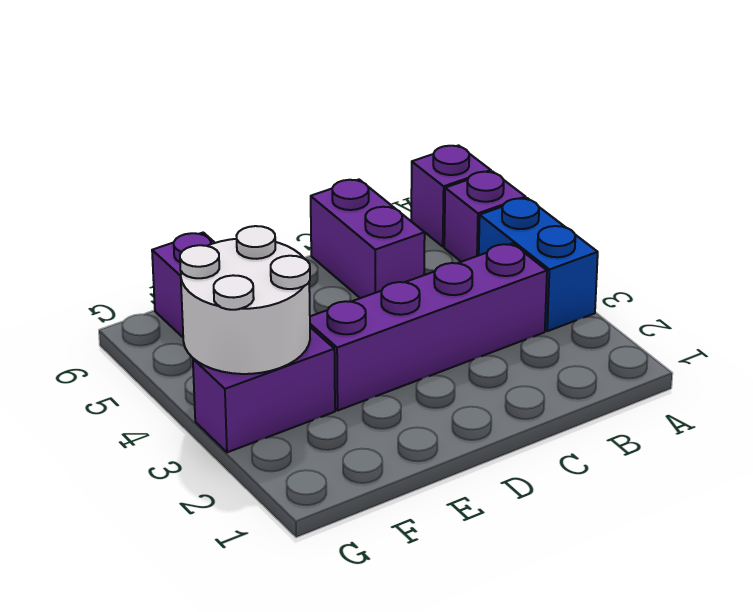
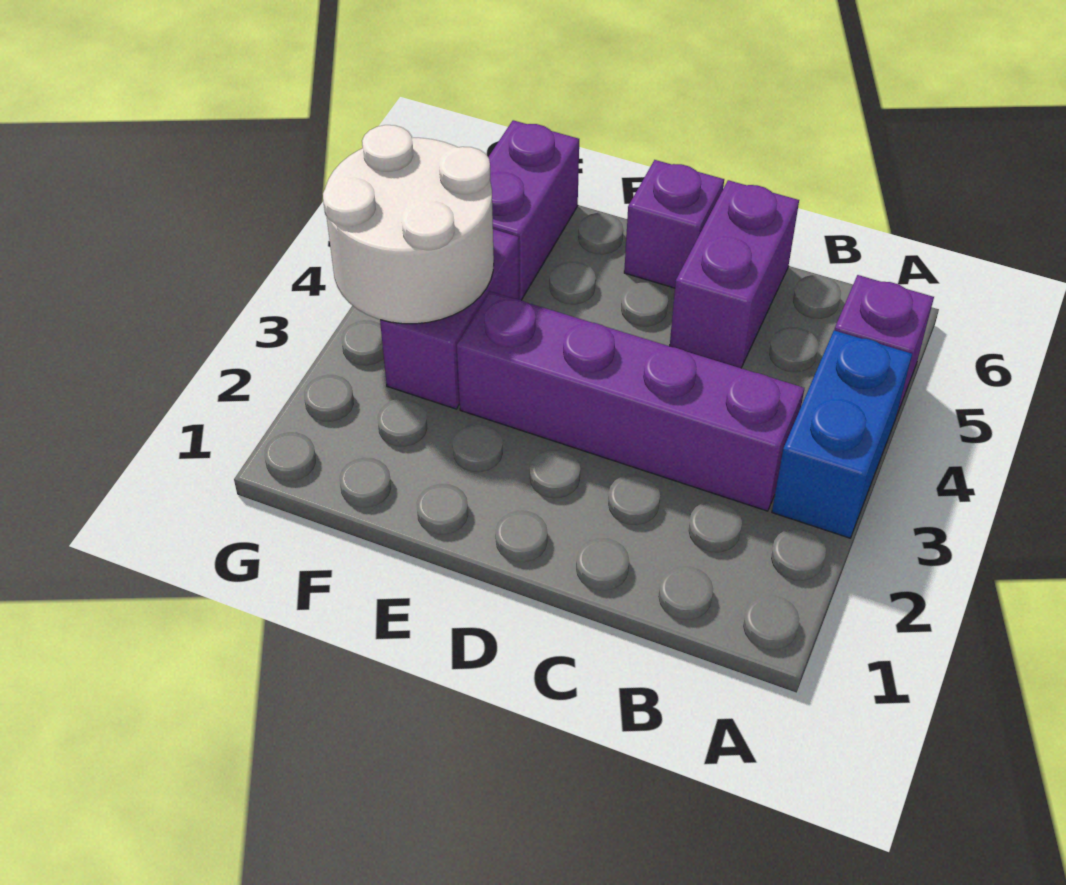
purple brick A6 level 1 -> purple brick D6 level 1
purple brick F3:G3 level 1 -> purple brick F3:F4 level 1

